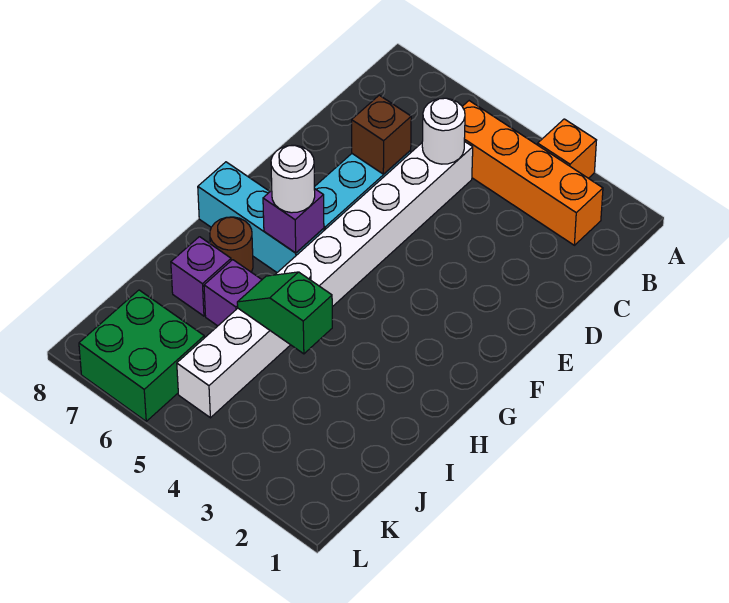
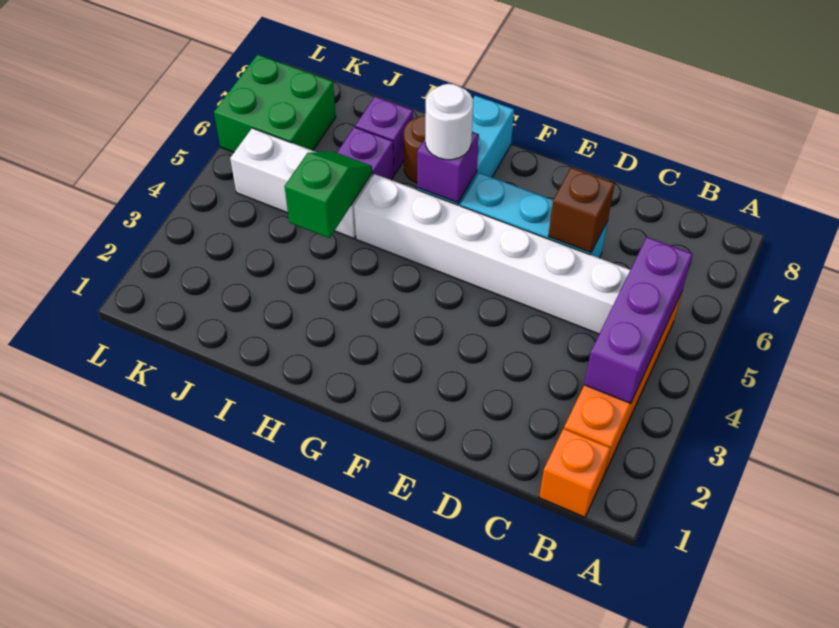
orange brick A3 level 1 -> orange brick B1 level 1
none -> purple brick B3:B5 level 2
white round brick C5 level 2 -> none

